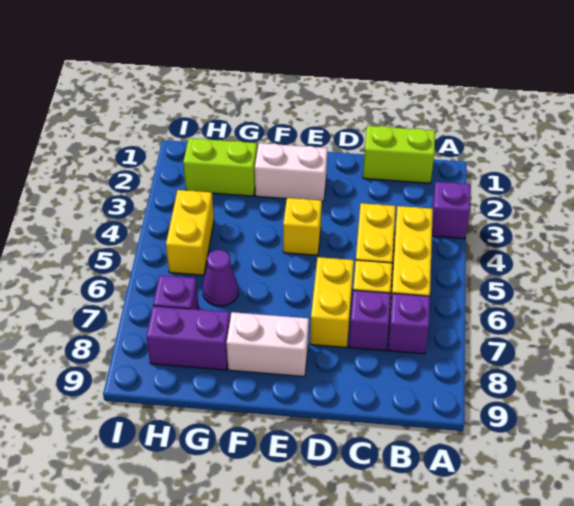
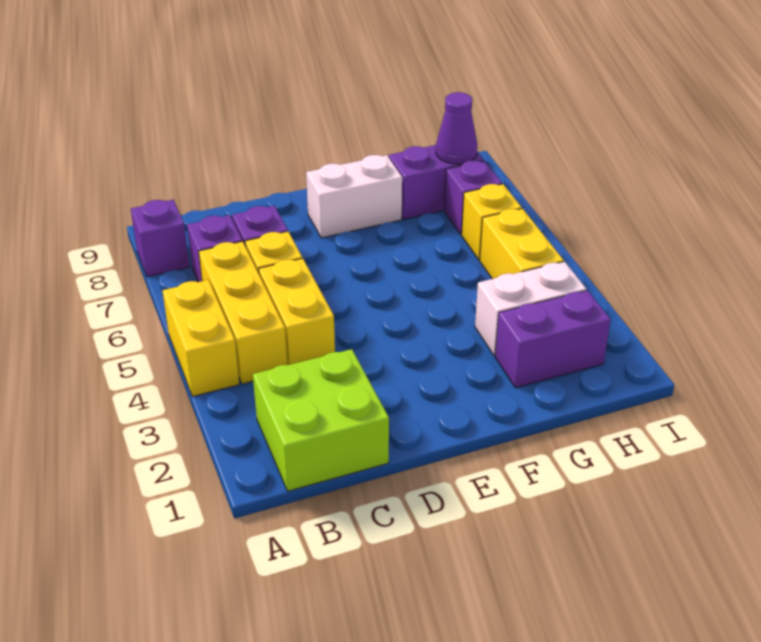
purple brick A3 level 1 -> purple brick A8 level 1
lime brick B1:C1 level 1 -> lime brick B1:C2 level 1
yellow brick D6:D7 level 1 -> yellow brick A4:A5 level 1
white brick E2:F2 level 1 -> white brick G3:H3 level 1
yellow brick E4 level 1 -> yellow brick H6 level 1
lime brick G2:H2 level 1 -> purple brick G2:H2 level 1
purple cone G6 level 1 -> purple cone H8 level 2

